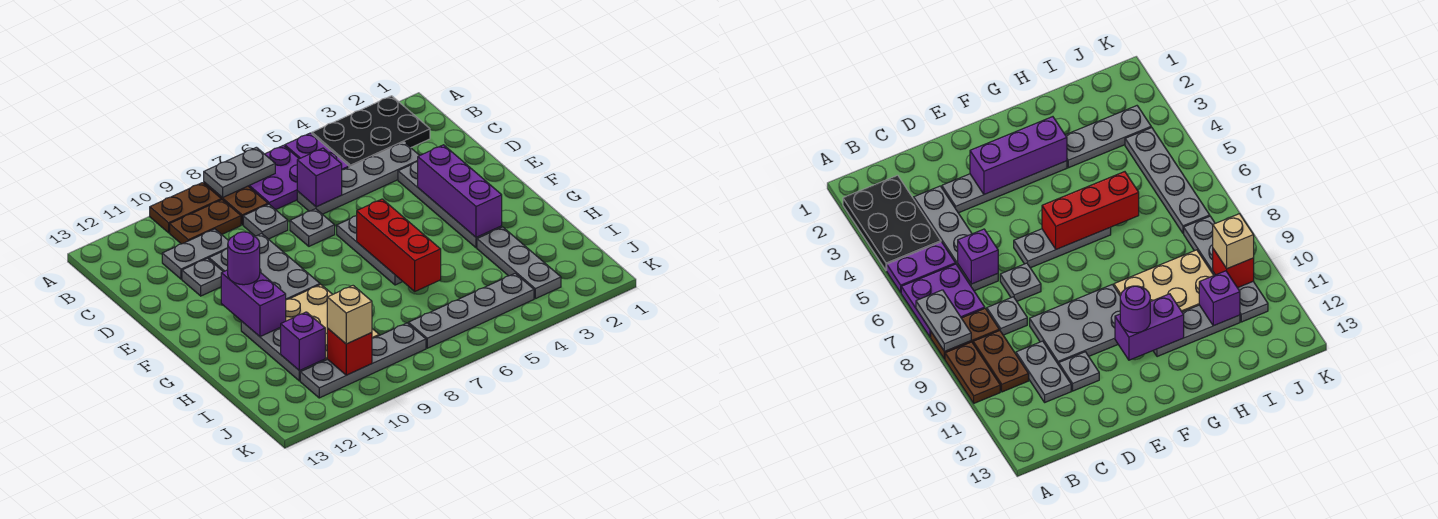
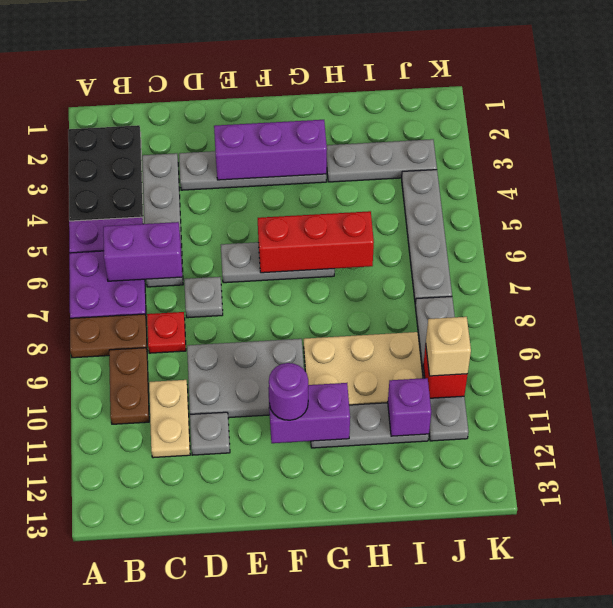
grey plate A7:A8 level 2 -> none
brown plate A9:A10 level 1 -> none
purple brick C6 level 2 -> purple brick B6:C6 level 2
grey plate C8 level 1 -> red plate C8 level 1
grey plate C10:C11 level 1 -> tan plate C10:C11 level 1

